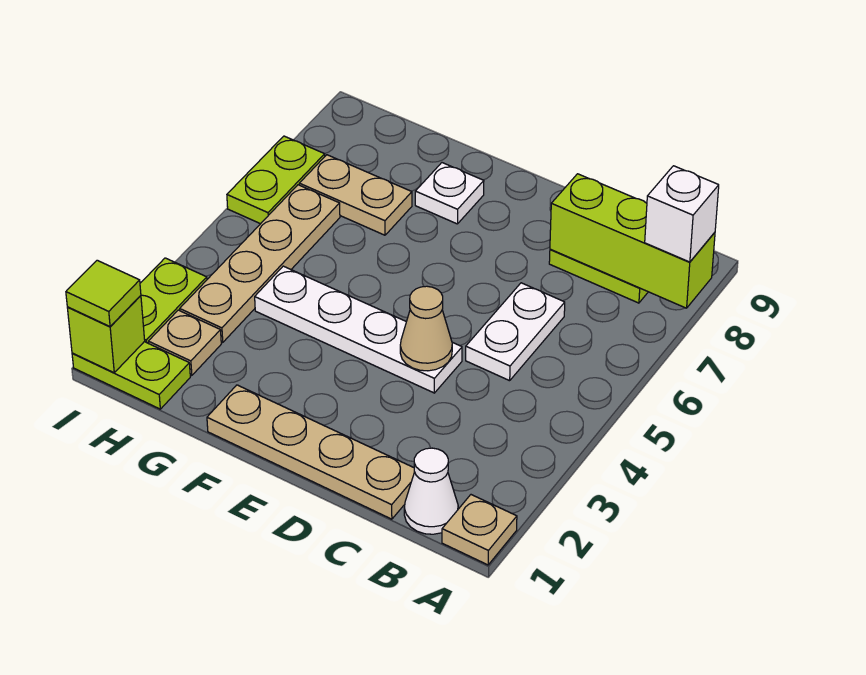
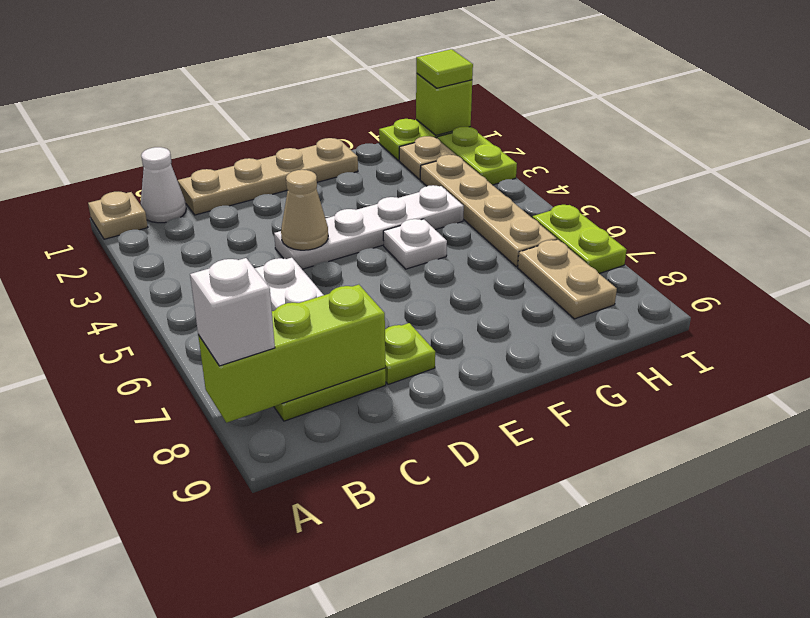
none -> lime plate D8 level 1
white plate F8 level 1 -> white plate F5 level 1
tan plate G7:H7 level 1 -> tan plate H7:H8 level 1

